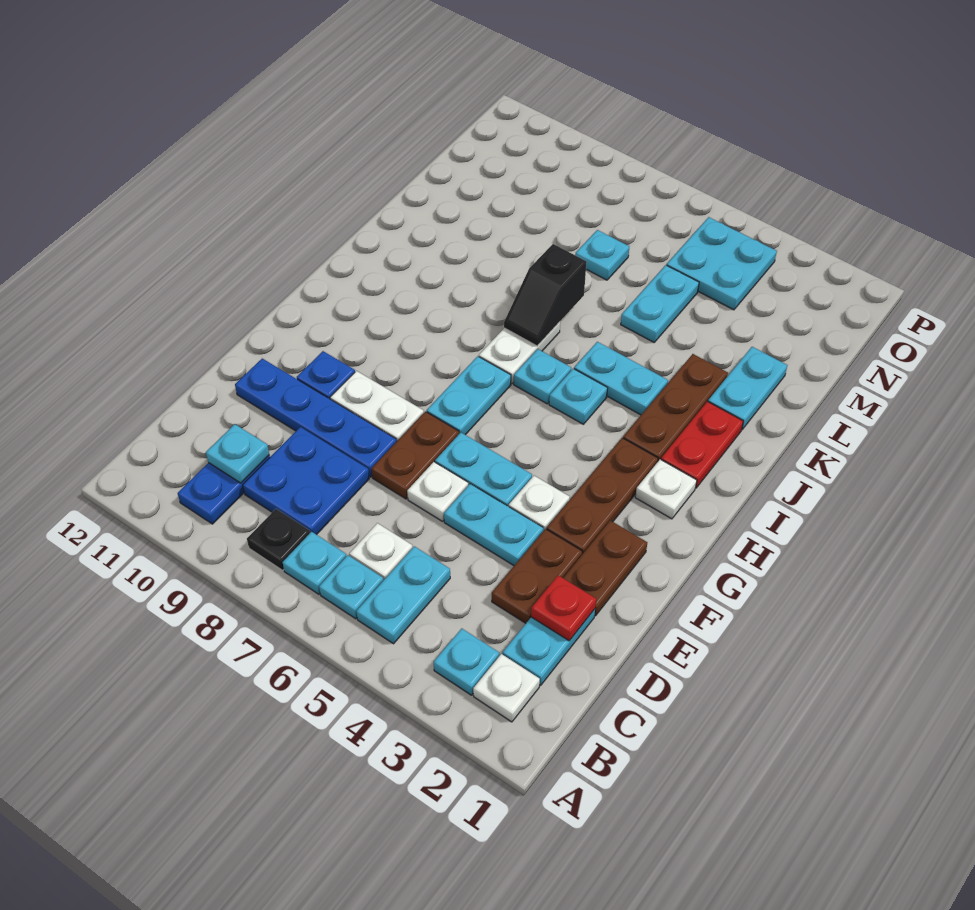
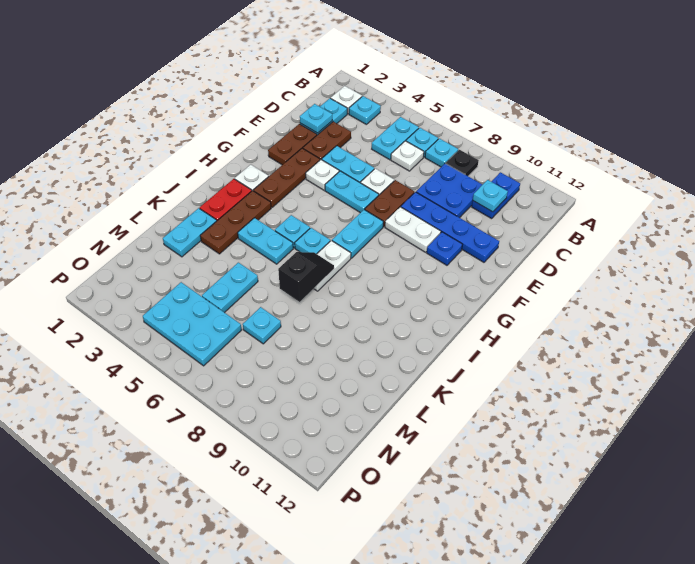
red plate D2 level 2 -> cyan plate D2 level 2
cyan plate N4:O5 level 1 -> cyan plate N4:O6 level 1

